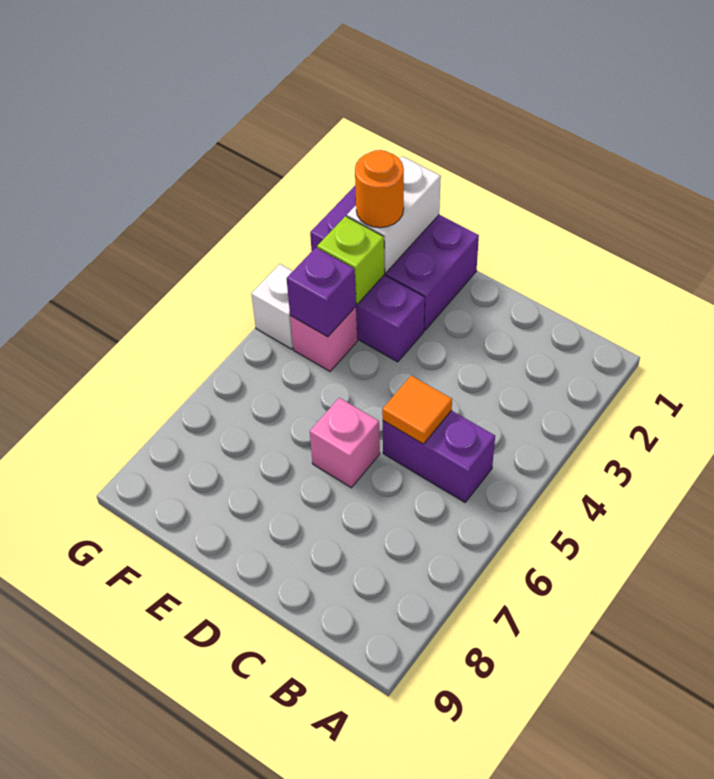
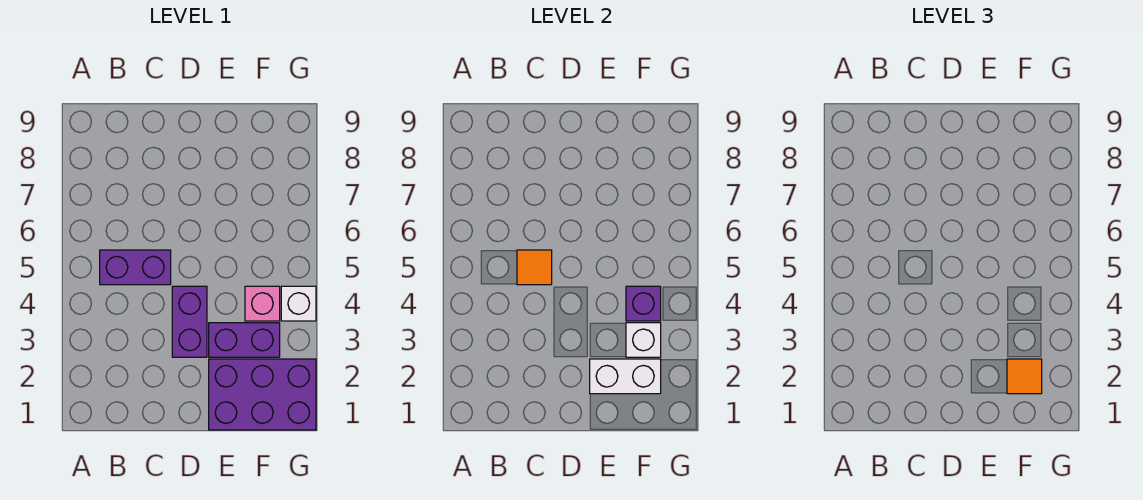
none -> purple brick D3:D4 level 1
pink brick D6 level 1 -> none
white brick F1:F2 level 2 -> white brick E2:F2 level 2
orange round brick F2 level 3 -> orange tile F2 level 3
lime brick F3 level 2 -> white brick F3 level 2

